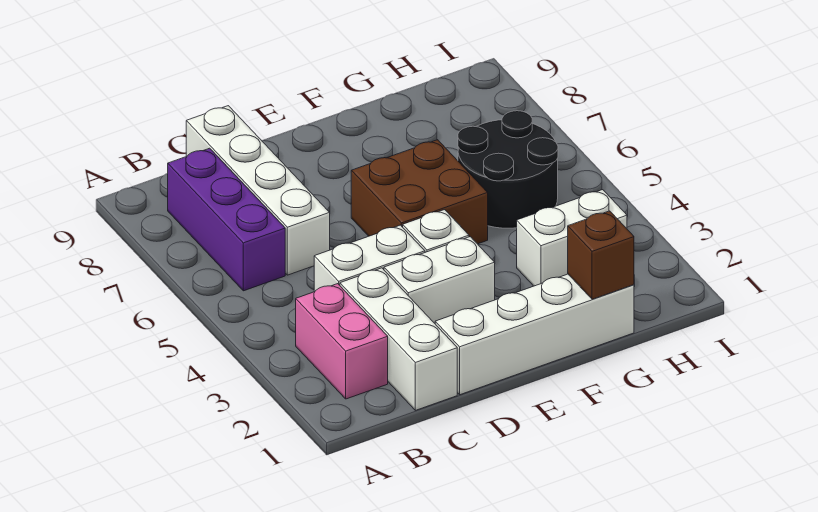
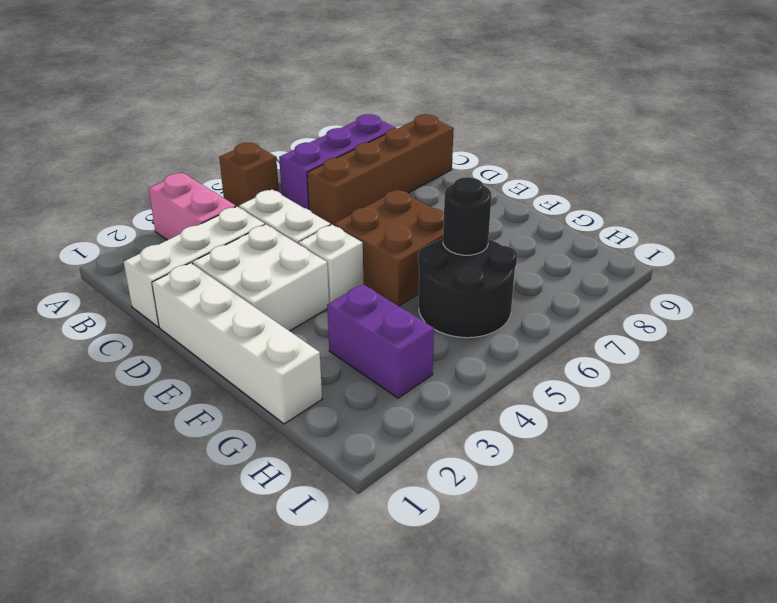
pink brick B2:B3 level 1 -> pink brick A3:B3 level 1
white brick C6:C9 level 1 -> brown brick C6:C9 level 1
white brick D3:E3 level 1 -> white brick D2:E3 level 1
brown brick G1 level 2 -> brown brick A5 level 1
white brick G3:H3 level 1 -> purple brick G3:H3 level 1
none -> black round brick G6 level 2

